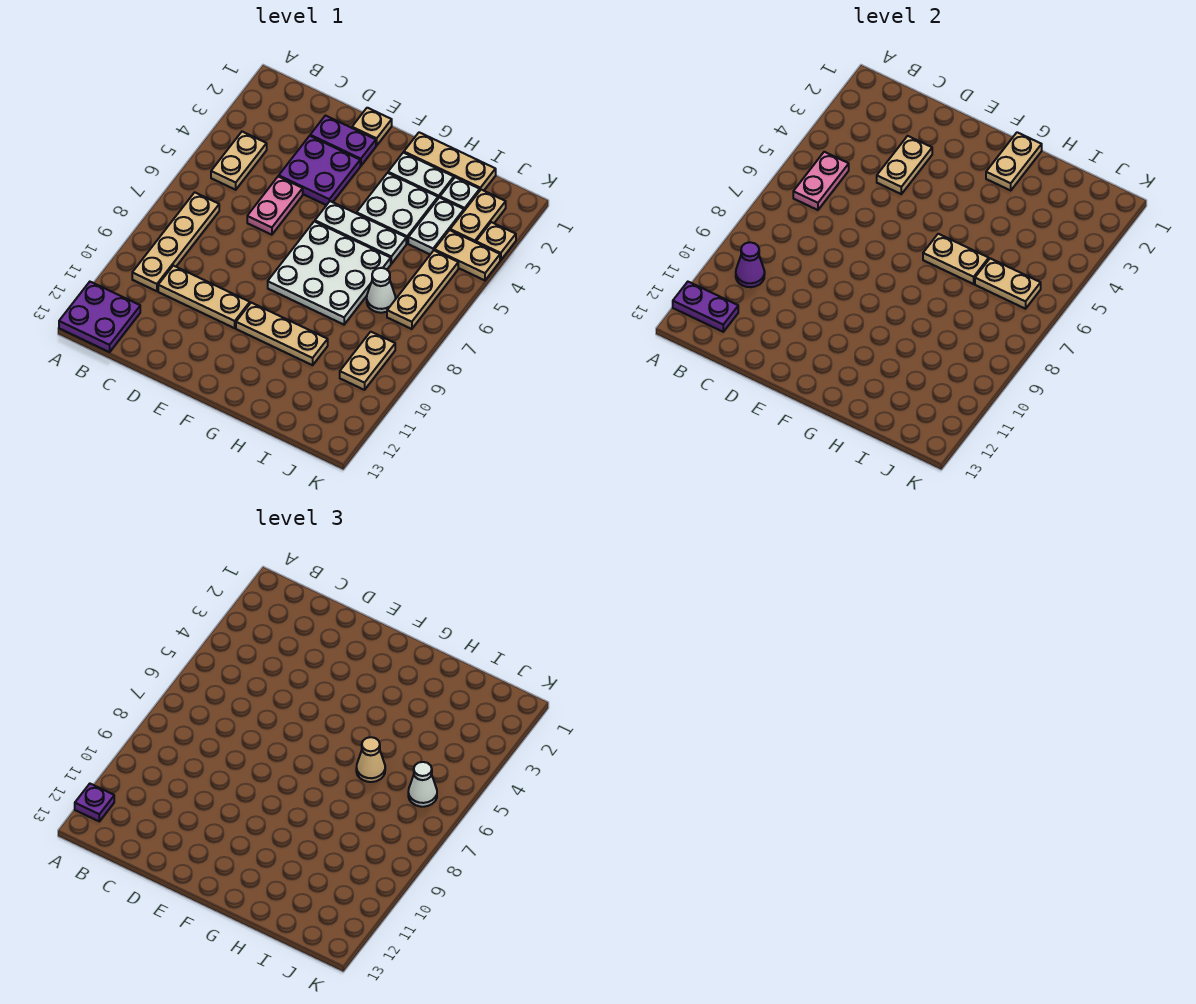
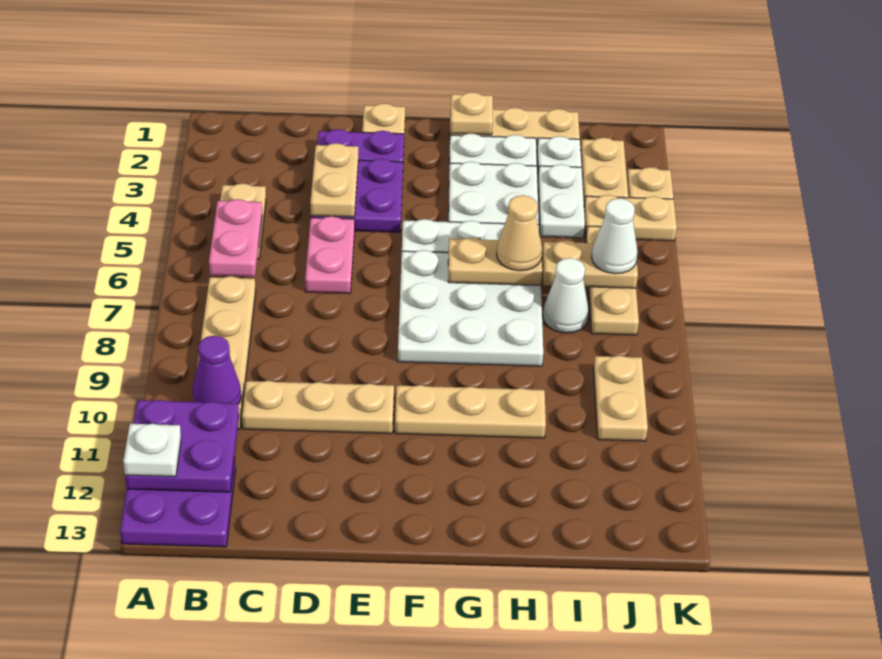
purple plate A12:B12 level 2 -> purple plate A11:B12 level 2
purple plate A12 level 3 -> white plate A12 level 3
tan plate G1:G2 level 2 -> tan plate G1 level 2

